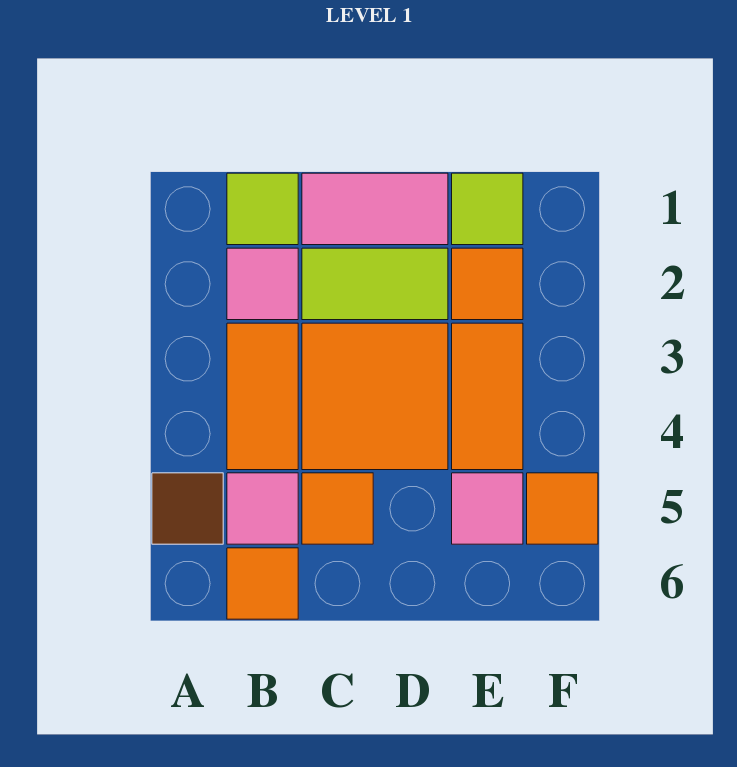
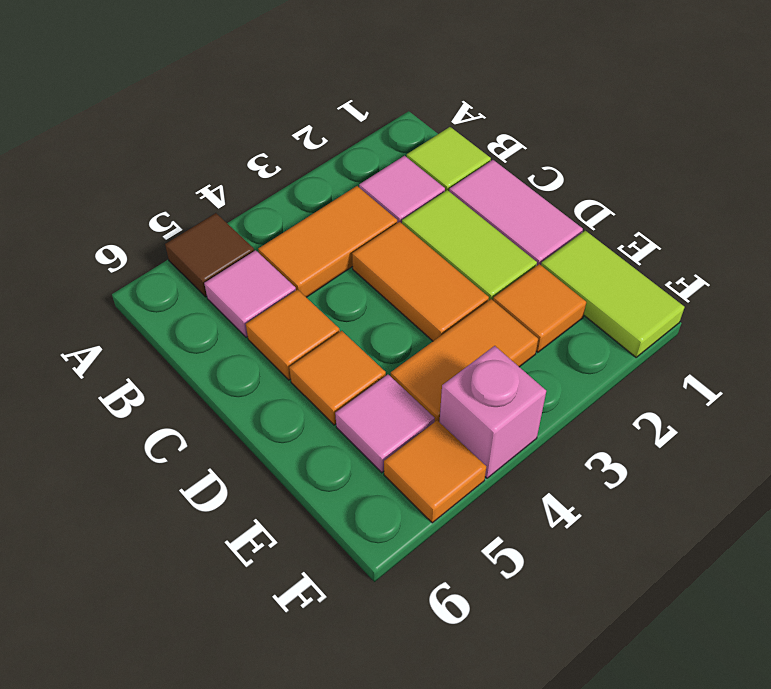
orange tile B6 level 1 -> orange tile D5 level 1
orange tile C3:D4 level 1 -> orange tile C3:D3 level 1
lime tile E1 level 1 -> lime tile E1:F1 level 1
none -> pink brick F4 level 1

